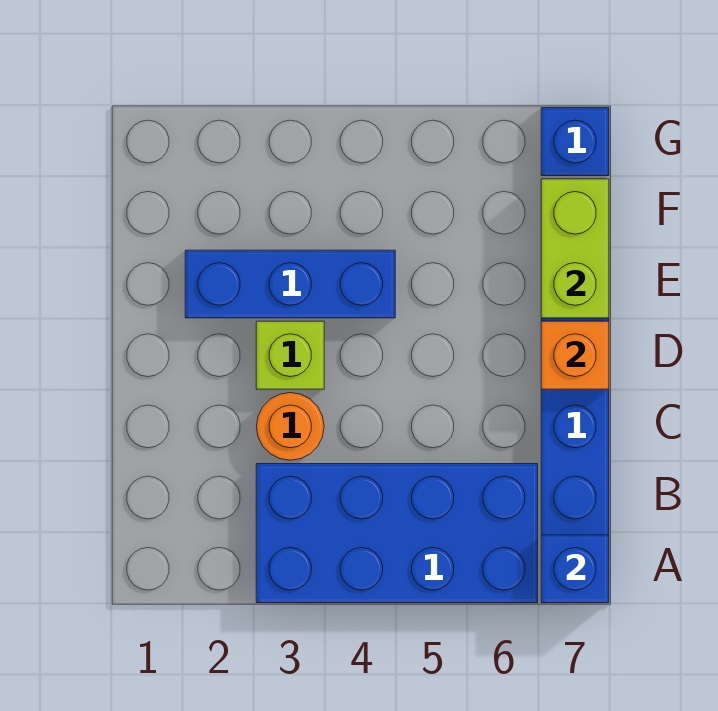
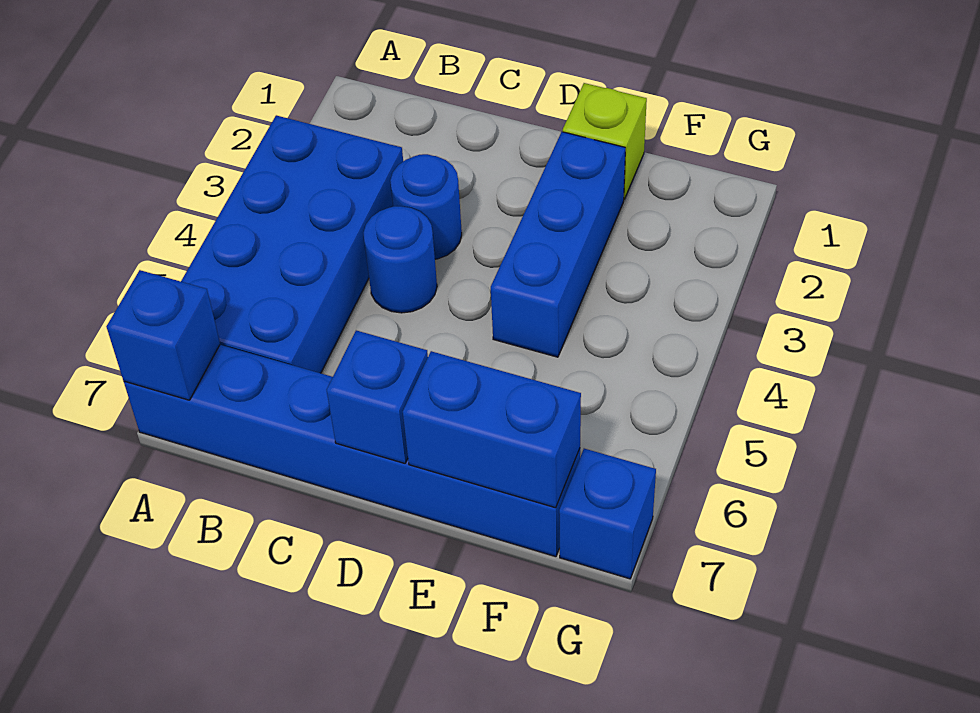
orange round brick C3 level 1 -> blue round brick C3 level 1
none -> blue round brick C4 level 1
lime brick D3 level 1 -> lime brick E1 level 1
orange brick D7 level 2 -> blue brick D7 level 2
lime brick E7:F7 level 2 -> blue brick E7:F7 level 2

